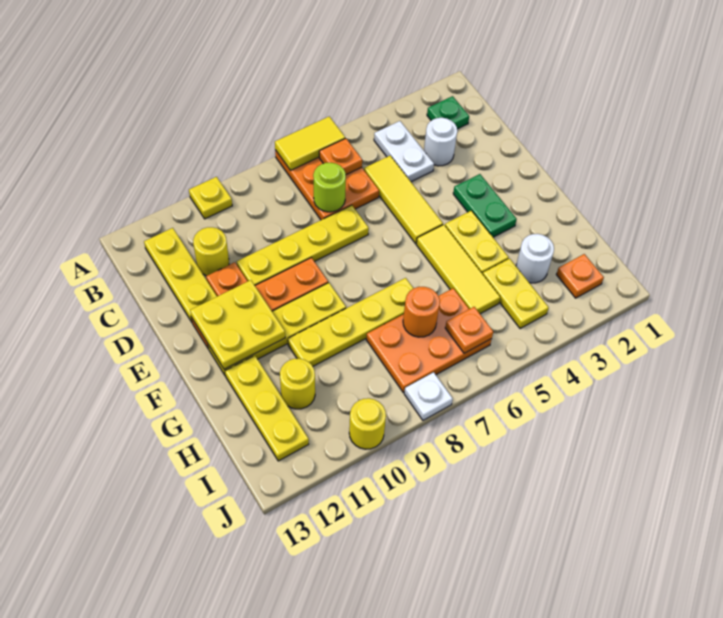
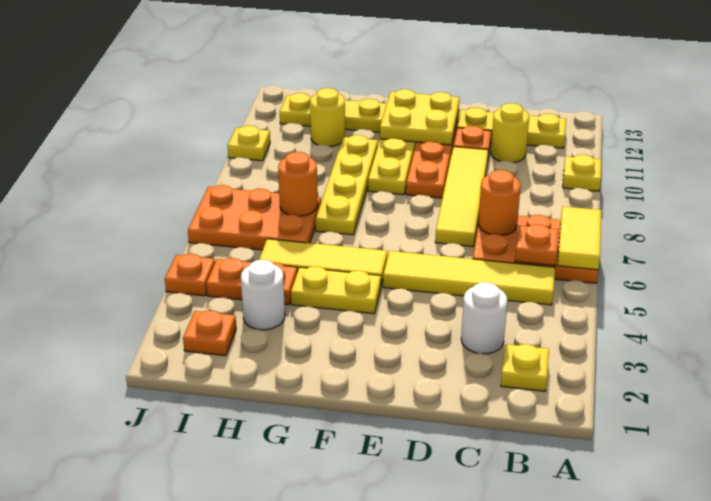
green plate B2 level 1 -> yellow plate B2 level 1
white plate B4:C4 level 1 -> none
yellow tile C5:E5 level 1 -> yellow tile B5:E5 level 1
lime round brick C7 level 2 -> orange round brick C7 level 2
yellow plate D7:D10 level 1 -> yellow tile D7:D10 level 1
green plate E3:F3 level 1 -> none
yellow plate H4:I4 level 1 -> orange plate H4:I4 level 1
orange plate H6:I8 level 1 -> orange plate H6:J7 level 1
orange plate I6 level 2 -> orange plate J4 level 1
white plate J8 level 1 -> none
yellow round brick J10 level 1 -> yellow plate J10 level 1

